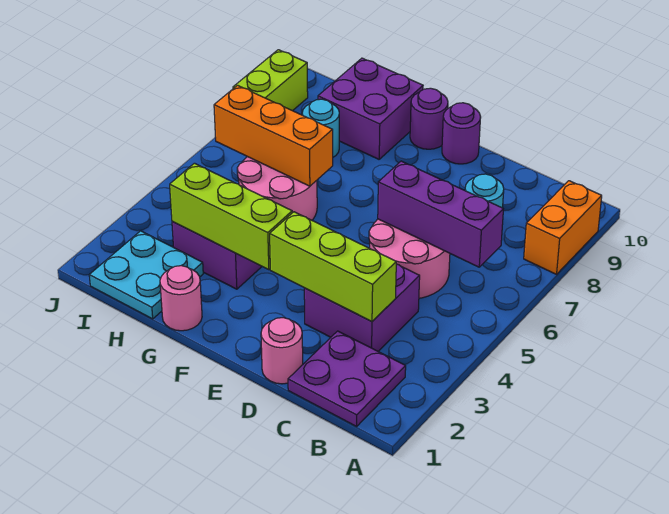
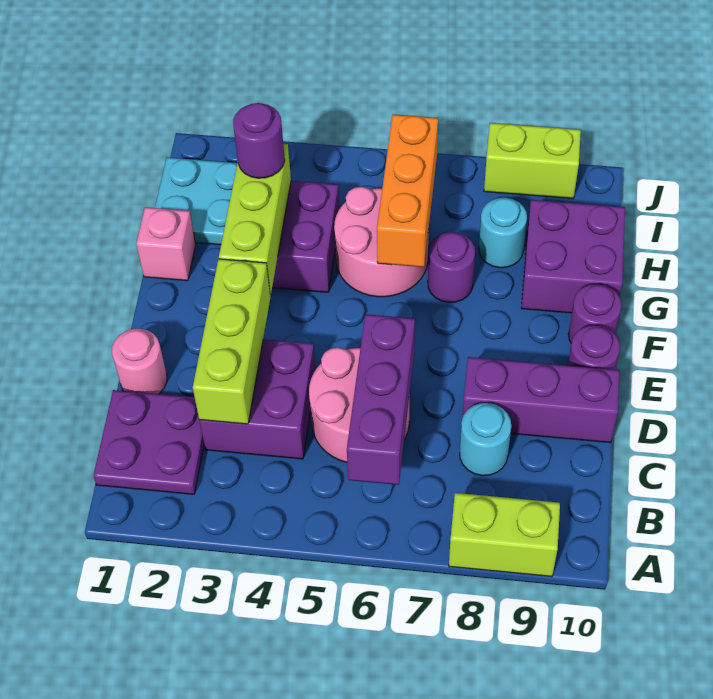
orange brick A8:A9 level 1 -> lime brick A8:A9 level 1
none -> purple brick D8:D10 level 1
pink round brick G1 level 1 -> pink brick G1 level 1
none -> purple round brick G7 level 1
none -> purple round brick H3 level 3

